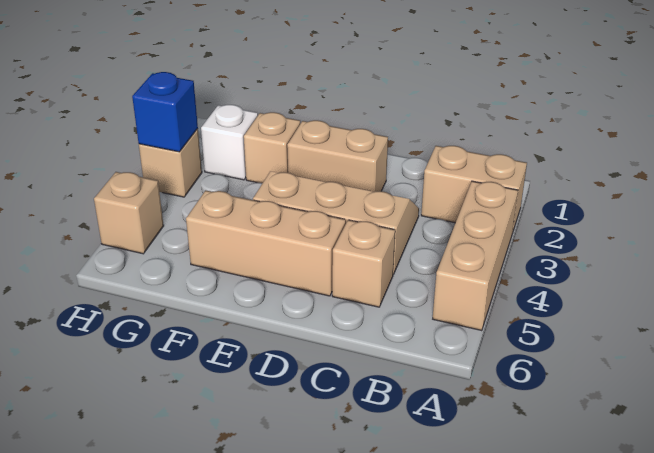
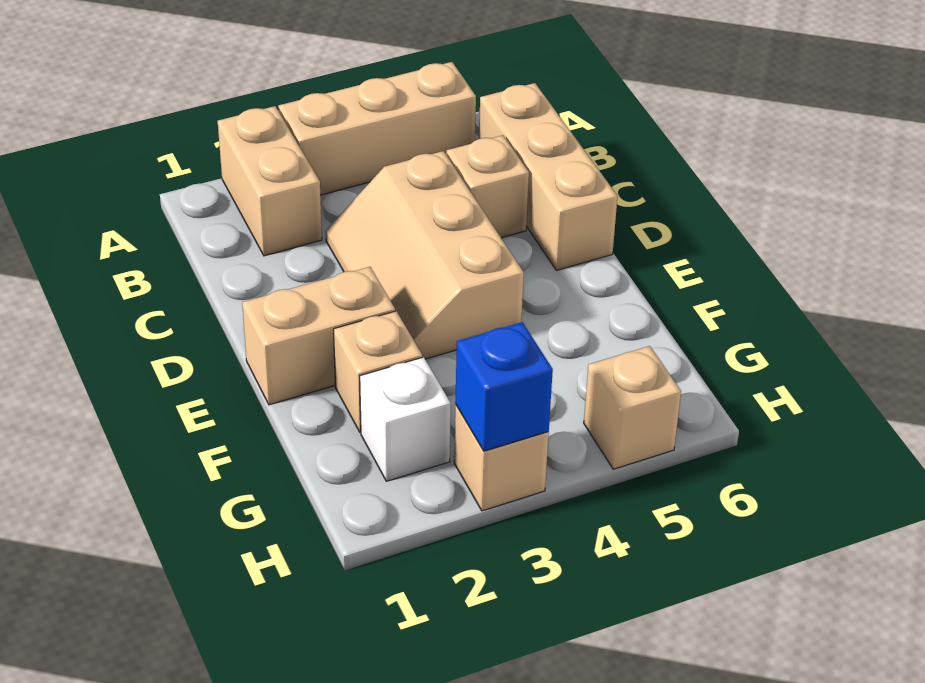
tan brick D2:E2 level 1 -> tan brick E1:E2 level 1
tan brick D5:F5 level 1 -> tan brick B6:D6 level 1

